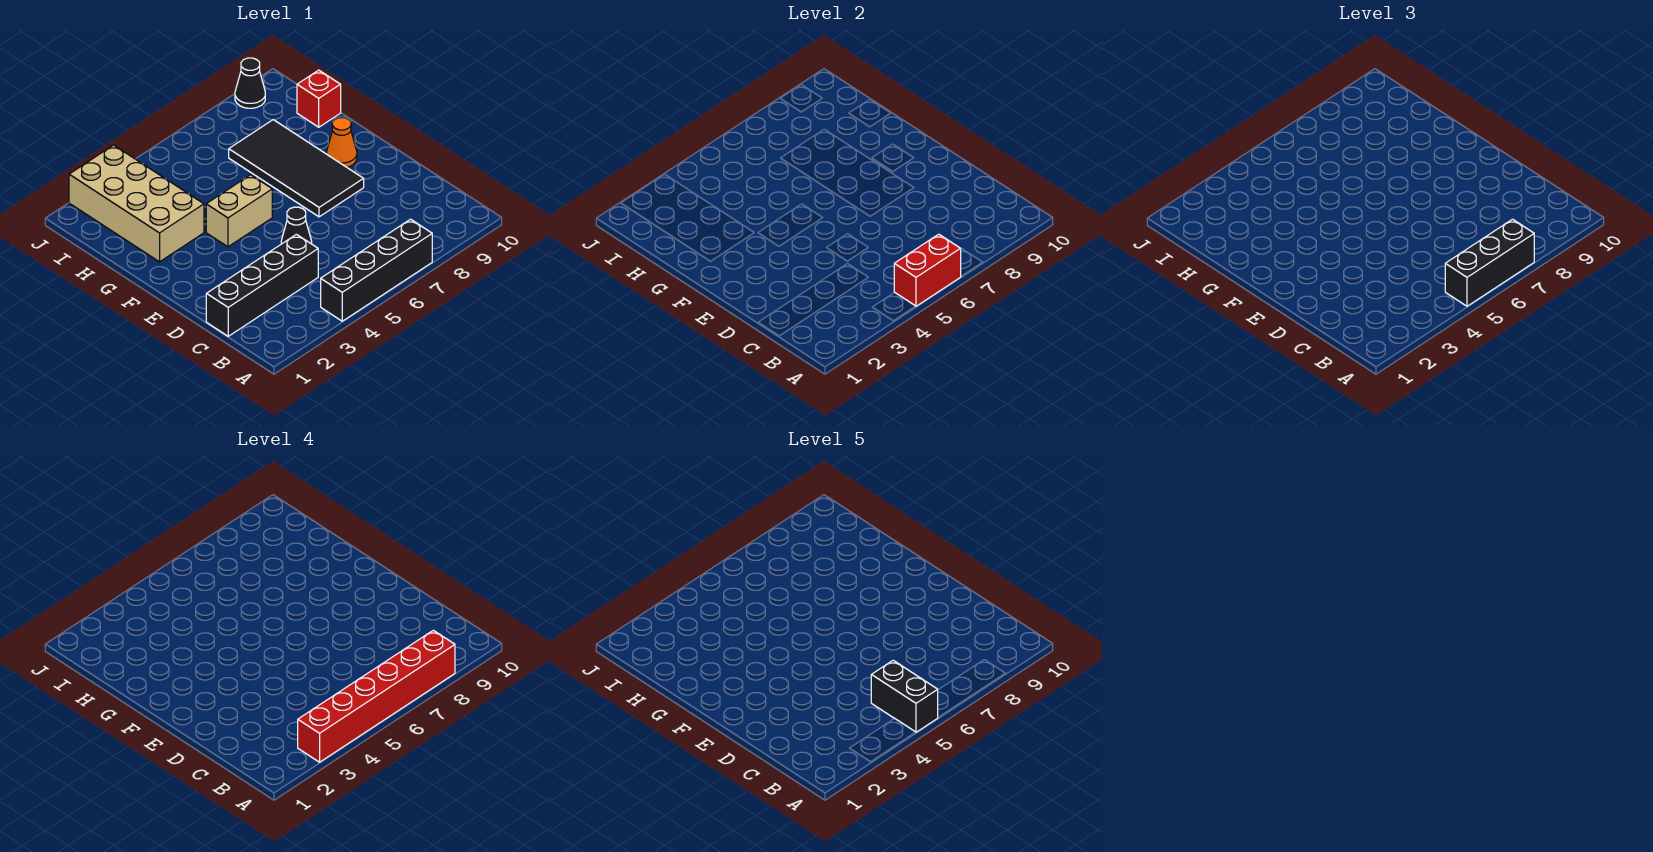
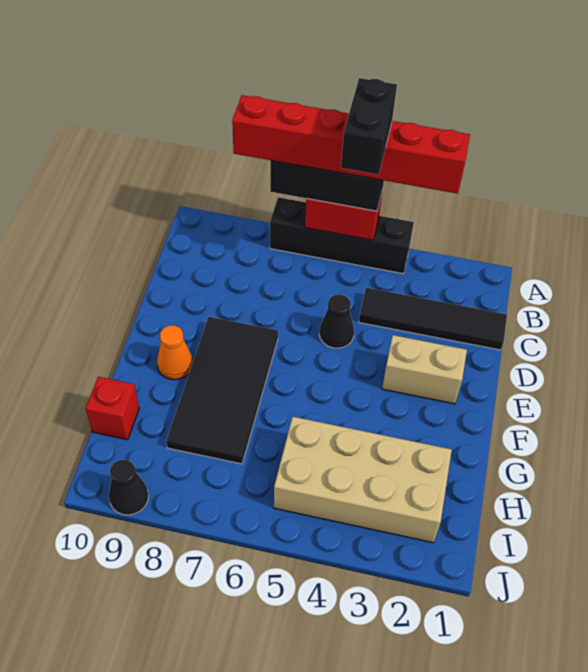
black brick C1:C4 level 1 -> black tile C1:C4 level 1
tan brick F4:F5 level 1 -> tan brick E2:E3 level 1
tan brick G2:J3 level 1 -> tan brick H2:I5 level 1

